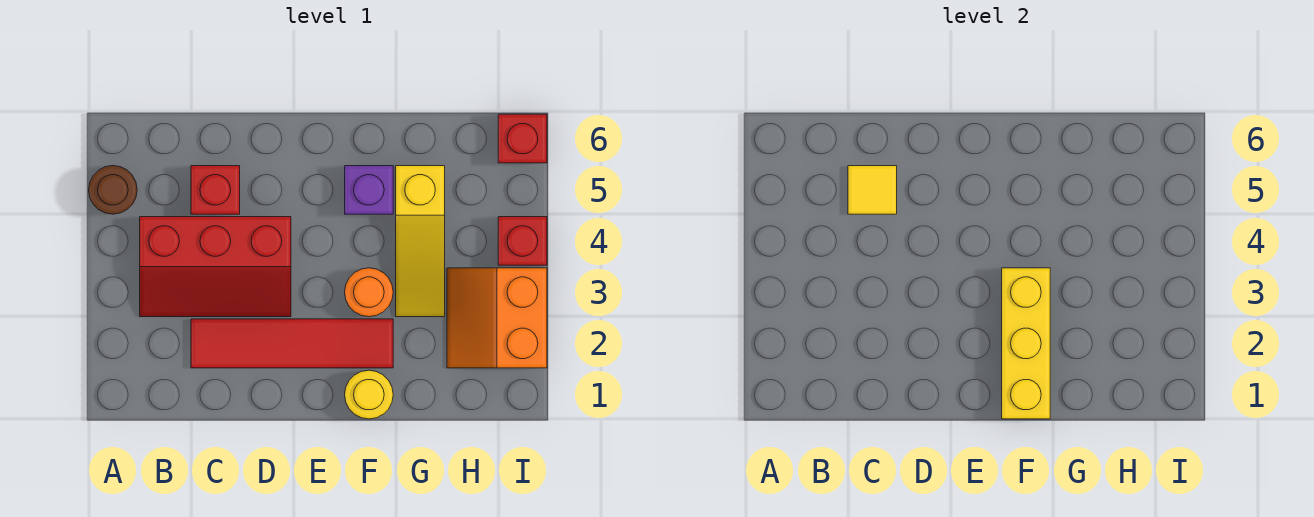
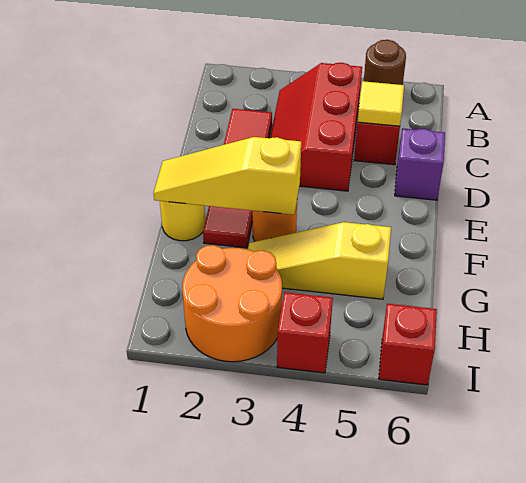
yellow brick F1:F3 level 2 -> yellow slope F1:F3 level 2 top 3
purple brick F5 level 1 -> purple brick D6 level 1
orange slope H2:I3 level 1 top I -> orange round brick H2:I3 level 1

